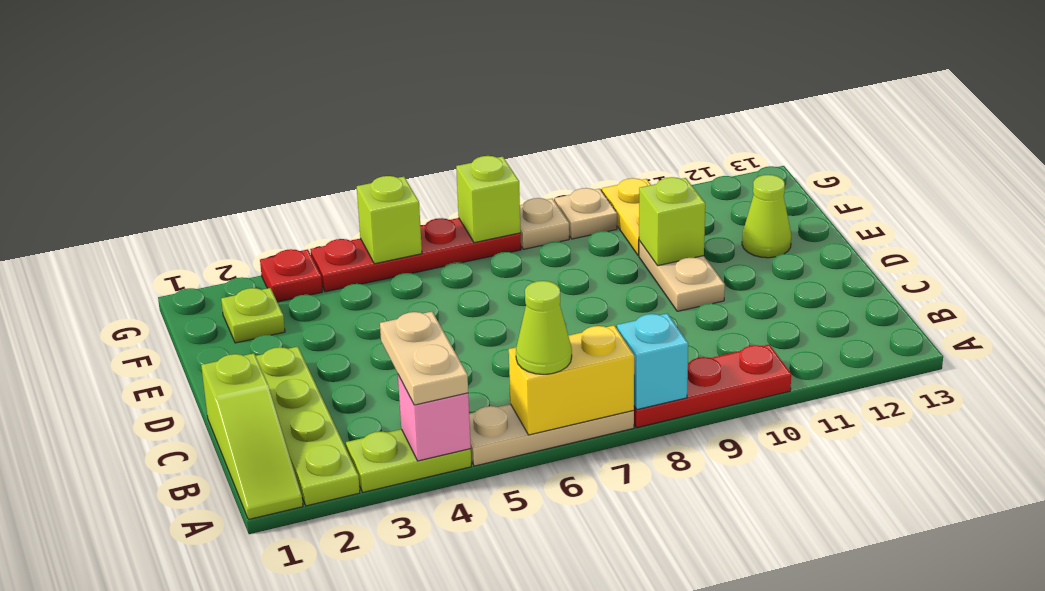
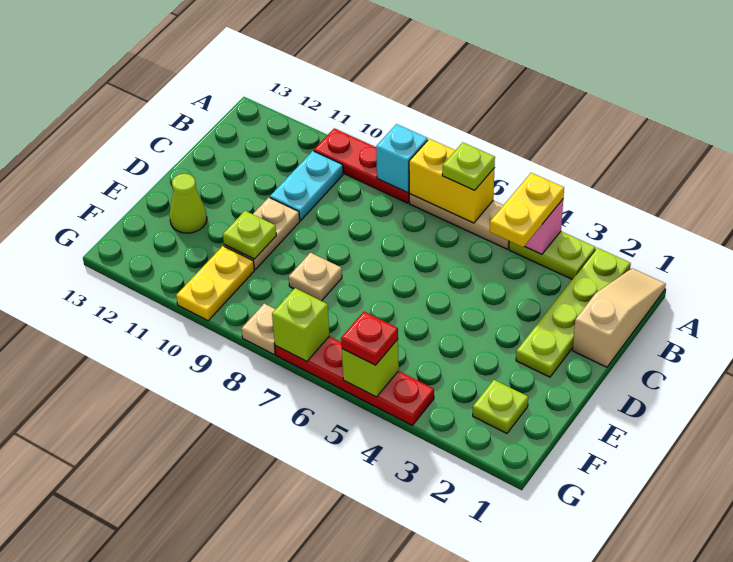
lime slope A1:C1 level 1 top C -> tan slope A1:C1 level 1 top C
tan plate A4:B4 level 3 -> yellow plate A4:B4 level 3
lime cone A6 level 3 -> lime plate A6 level 3
none -> cyan plate B10:C10 level 1
lime brick E10 level 2 -> lime plate E10 level 2
red plate G3 level 1 -> red plate G5 level 3
tan plate G9 level 1 -> tan plate E8 level 1

